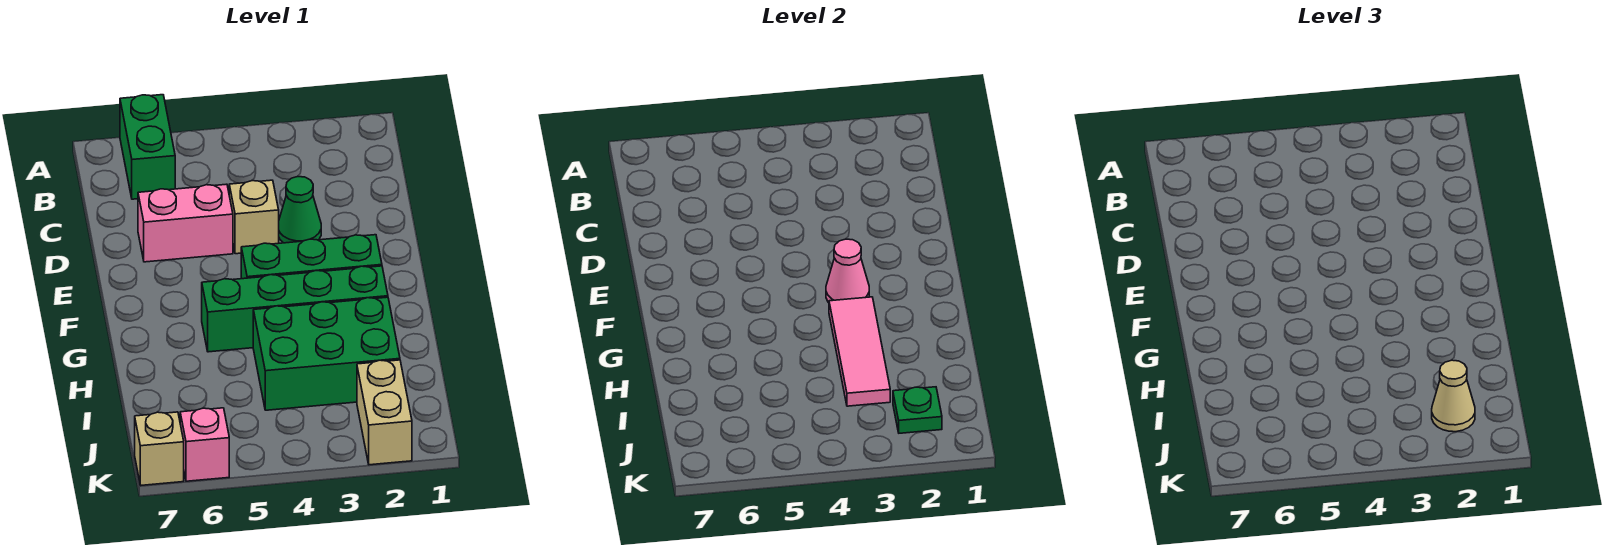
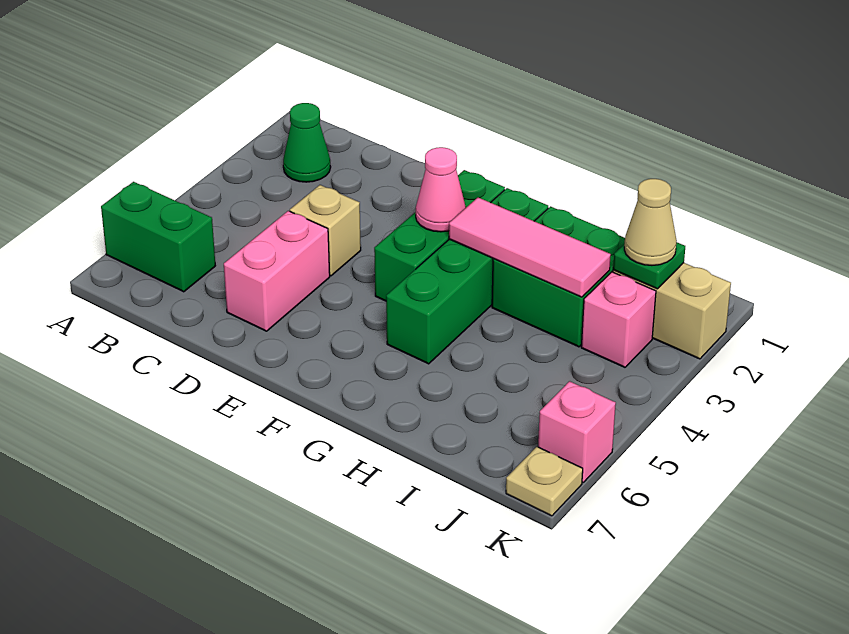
green cone D3 level 1 -> green cone B2 level 1
green brick H2:I4 level 1 -> green brick H2:I3 level 1
none -> pink brick J3 level 1
tan brick K7 level 1 -> tan plate K7 level 1

